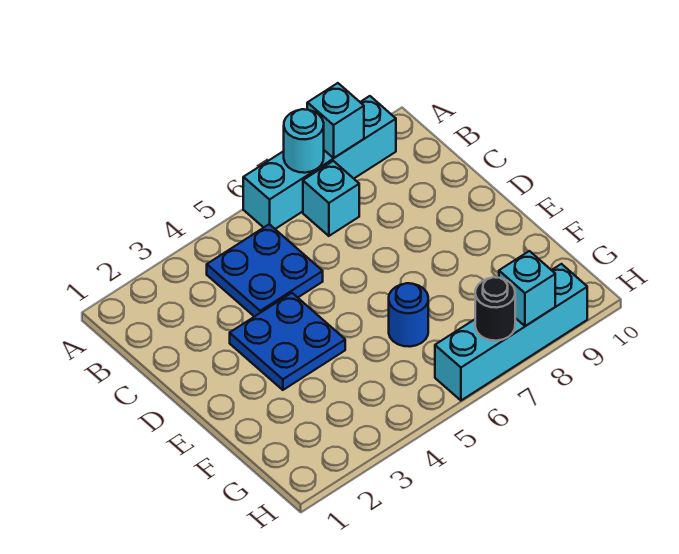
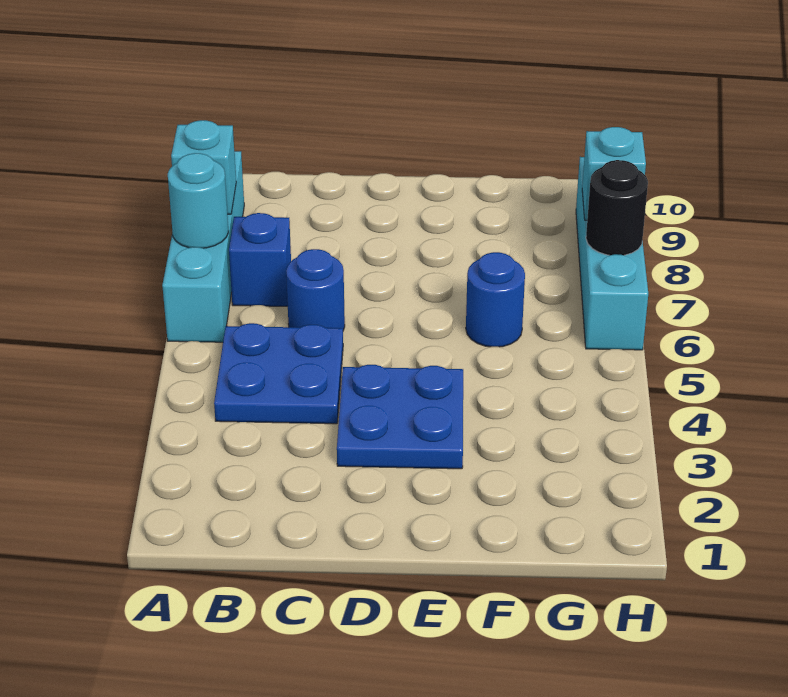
cyan brick B7 level 1 -> blue brick B7 level 1
none -> blue round brick C6 level 1

